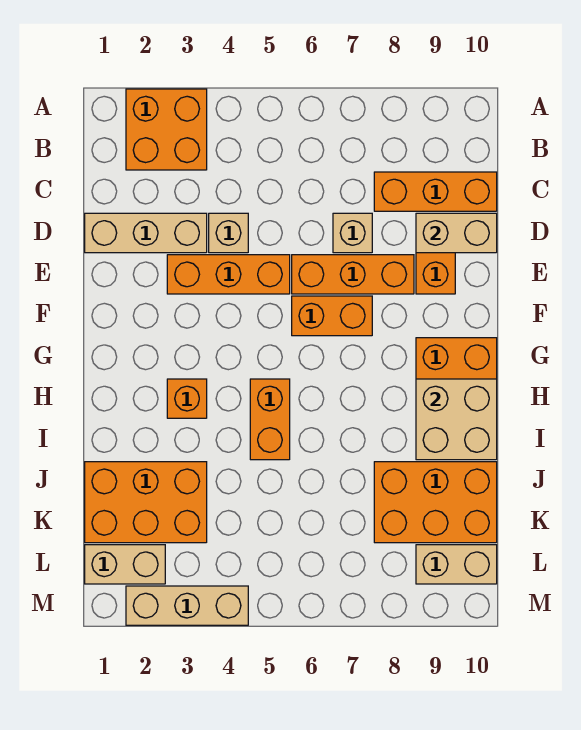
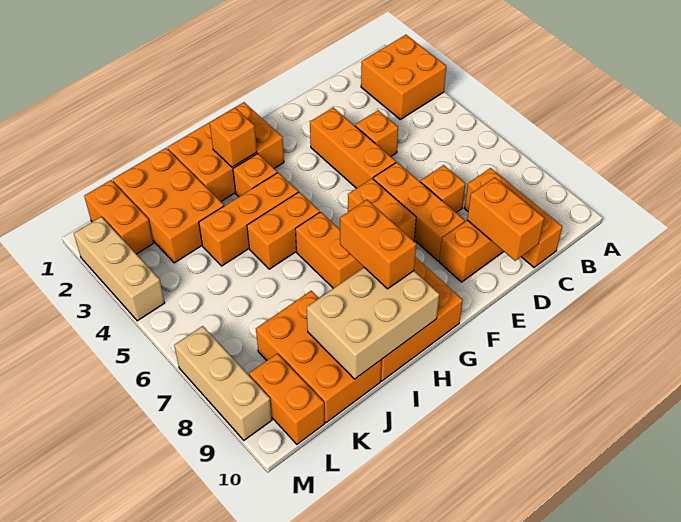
tan brick D1:D3 level 1 -> tan brick M7:M9 level 1
tan brick D4 level 1 -> orange brick D4 level 1
tan brick D7 level 1 -> orange brick D7 level 1
tan brick D9:D10 level 2 -> orange brick D9:D10 level 2
none -> orange brick G1:I2 level 1
none -> orange brick H2 level 2
none -> orange brick H4:J4 level 1
none -> orange brick H6:H7 level 1
none -> orange brick H8:H9 level 3
tan brick H9:I10 level 2 -> tan brick H9:J10 level 2
tan brick L1:L2 level 1 -> orange brick L1:L2 level 1
tan brick L9:L10 level 1 -> orange brick L9:L10 level 1

